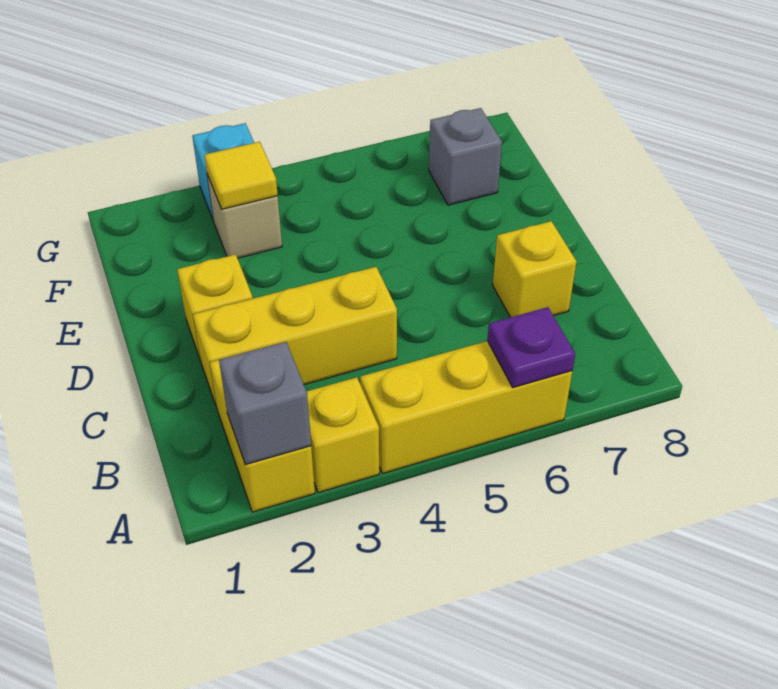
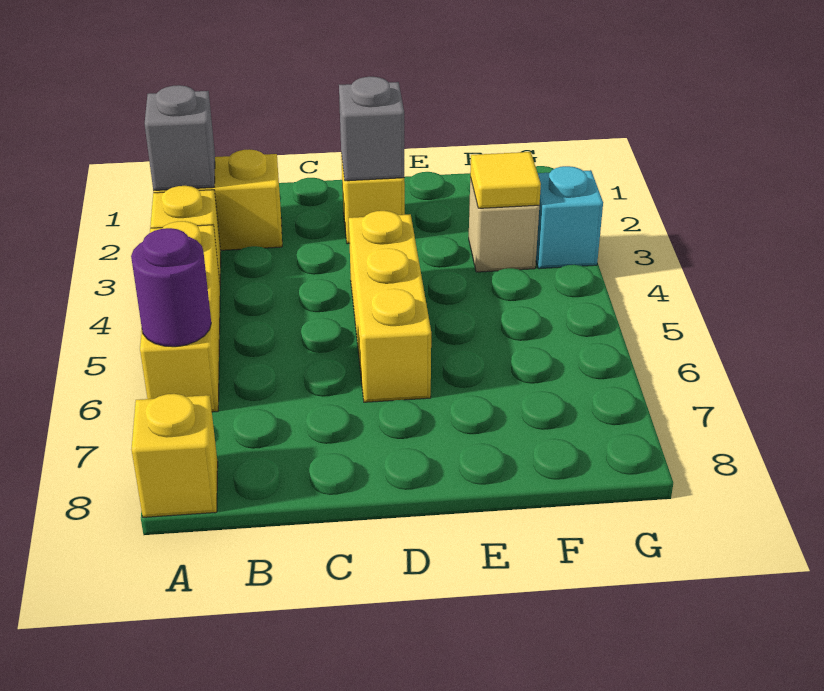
purple plate A6 level 2 -> purple round brick A6 level 2
yellow brick C2:C4 level 1 -> yellow brick D4:D6 level 1
yellow brick C7 level 1 -> yellow brick A8 level 1
grey brick F7 level 1 -> grey brick D2 level 2

